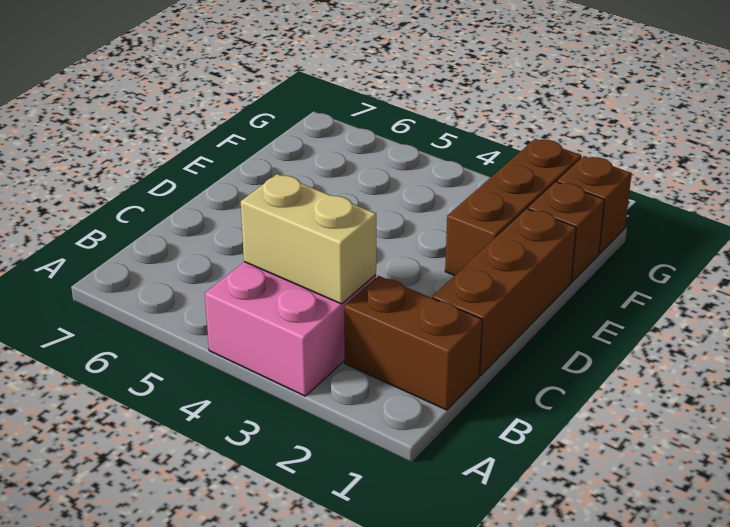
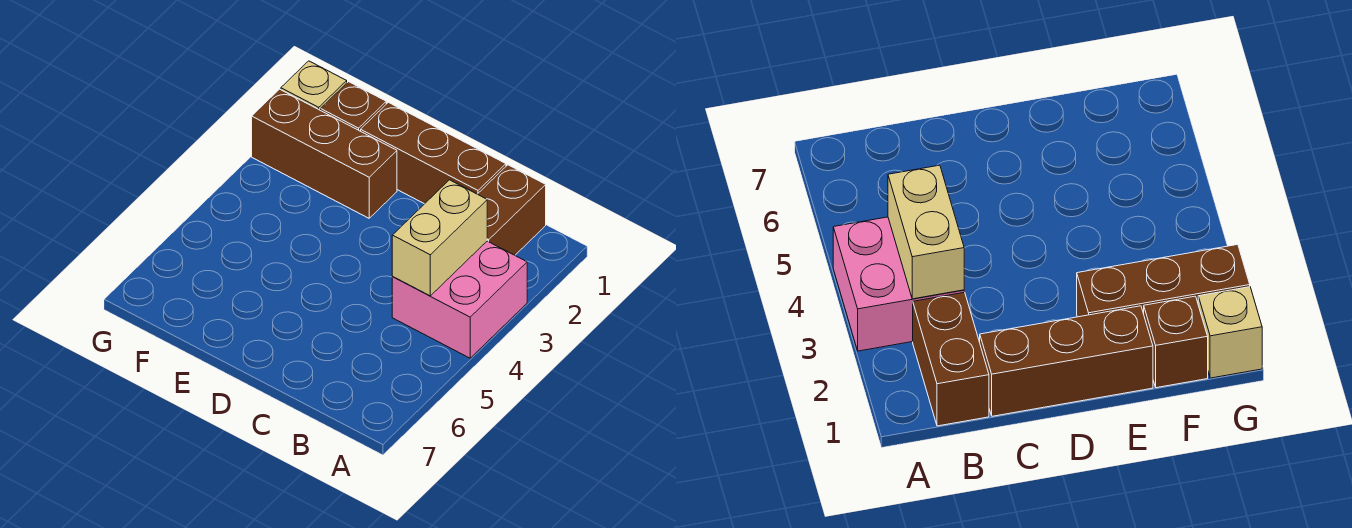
brown brick G1 level 1 -> tan brick G1 level 1

